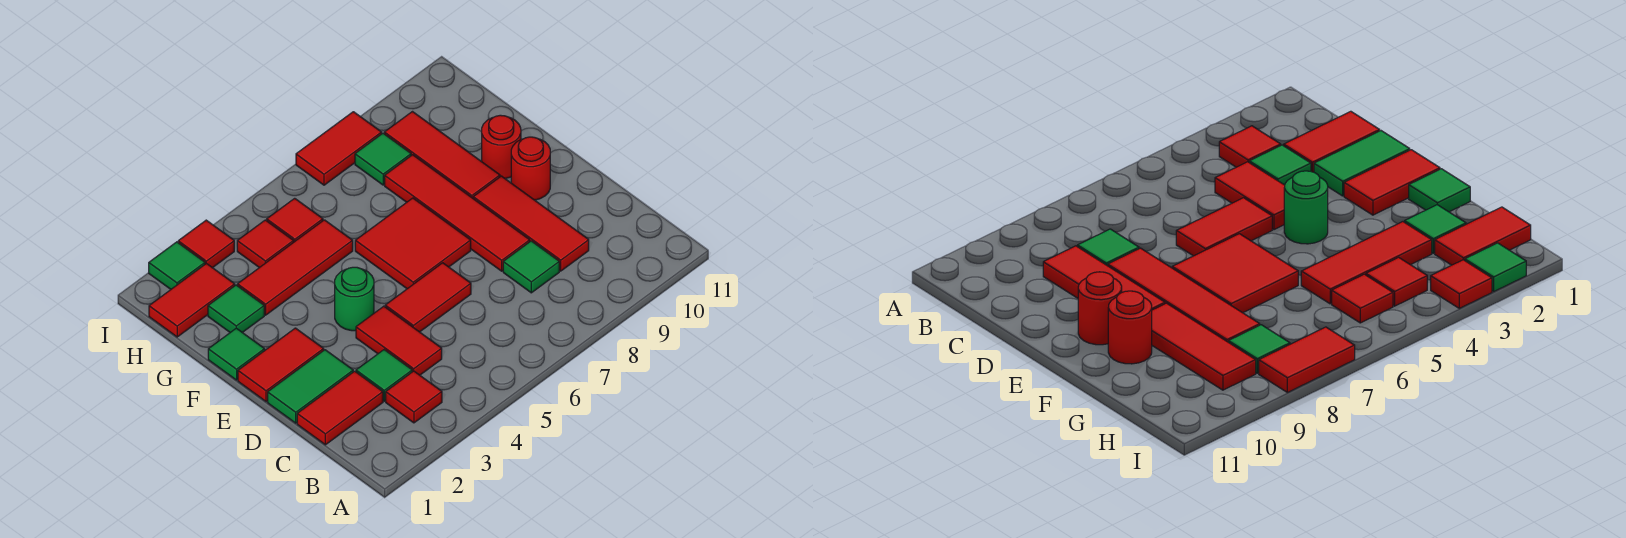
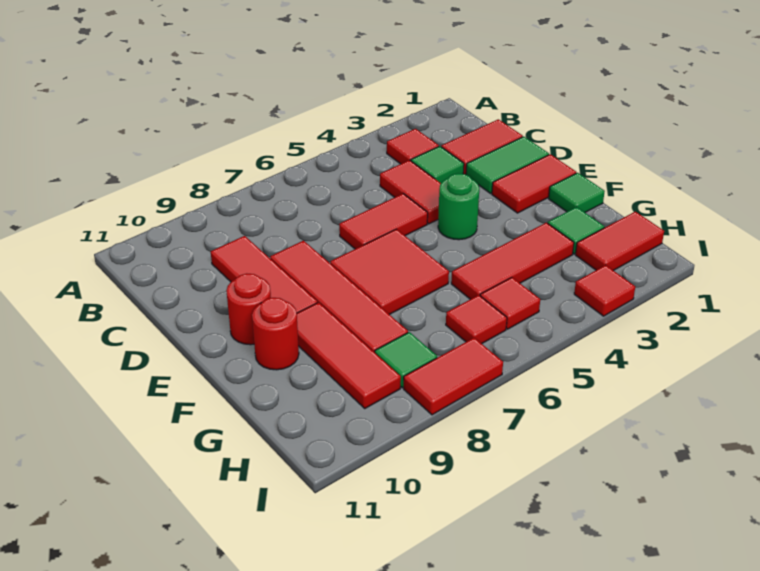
green tile C8 level 1 -> none
red tile H4 level 1 -> red tile H6 level 1
green tile I2 level 1 -> none

